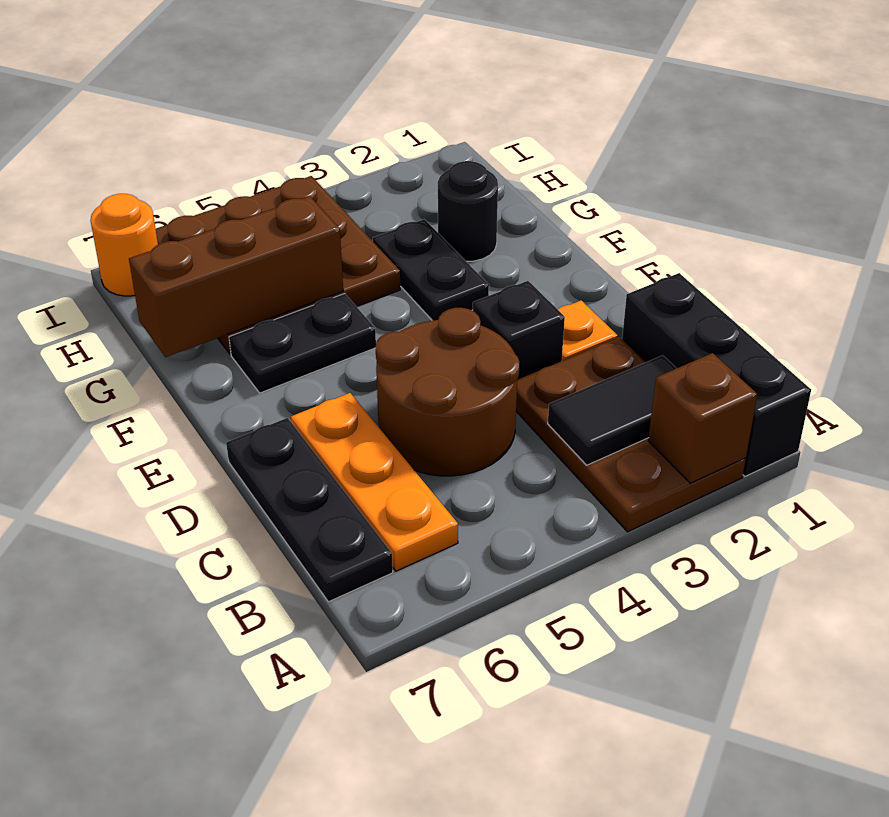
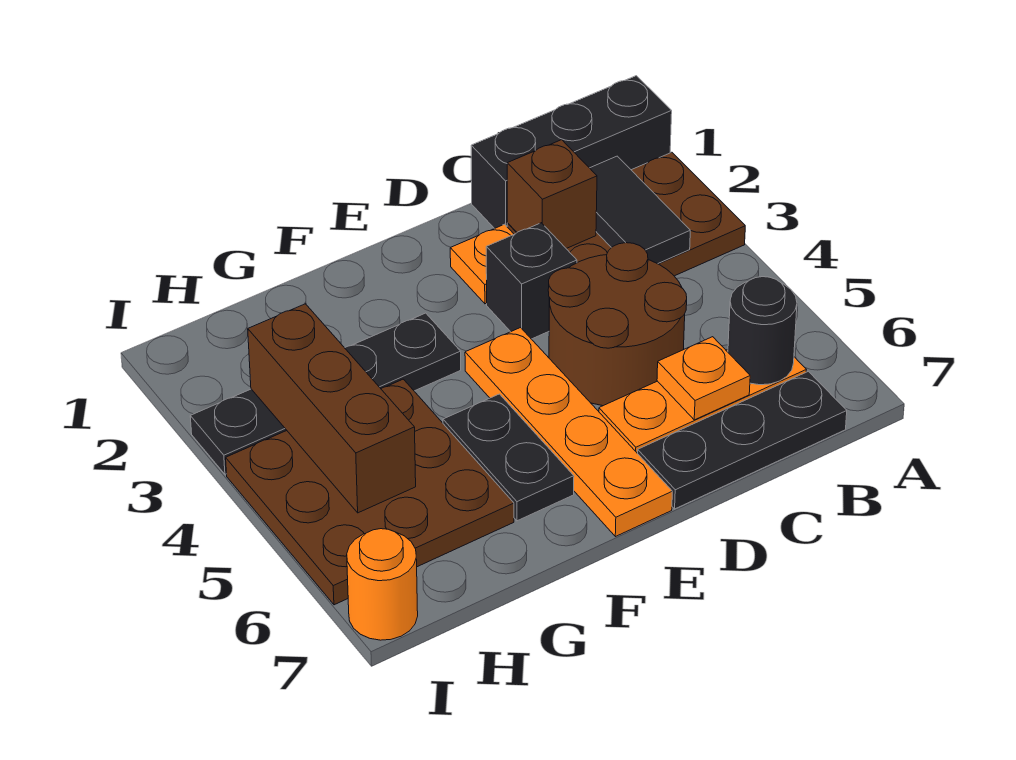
brown brick A2 level 2 -> brown brick C2 level 2
none -> orange plate C6 level 2
none -> orange plate E4:E7 level 1
black plate F3:G3 level 1 -> black plate F3:I3 level 1
black round brick G2 level 1 -> black round brick B6 level 2
brown brick G5:G7 level 2 -> brown brick H3:H5 level 2

